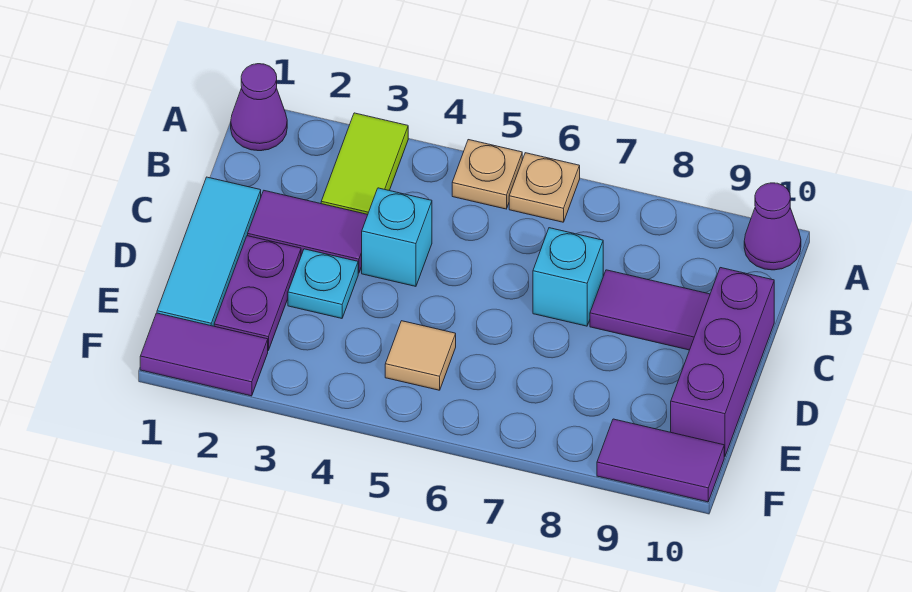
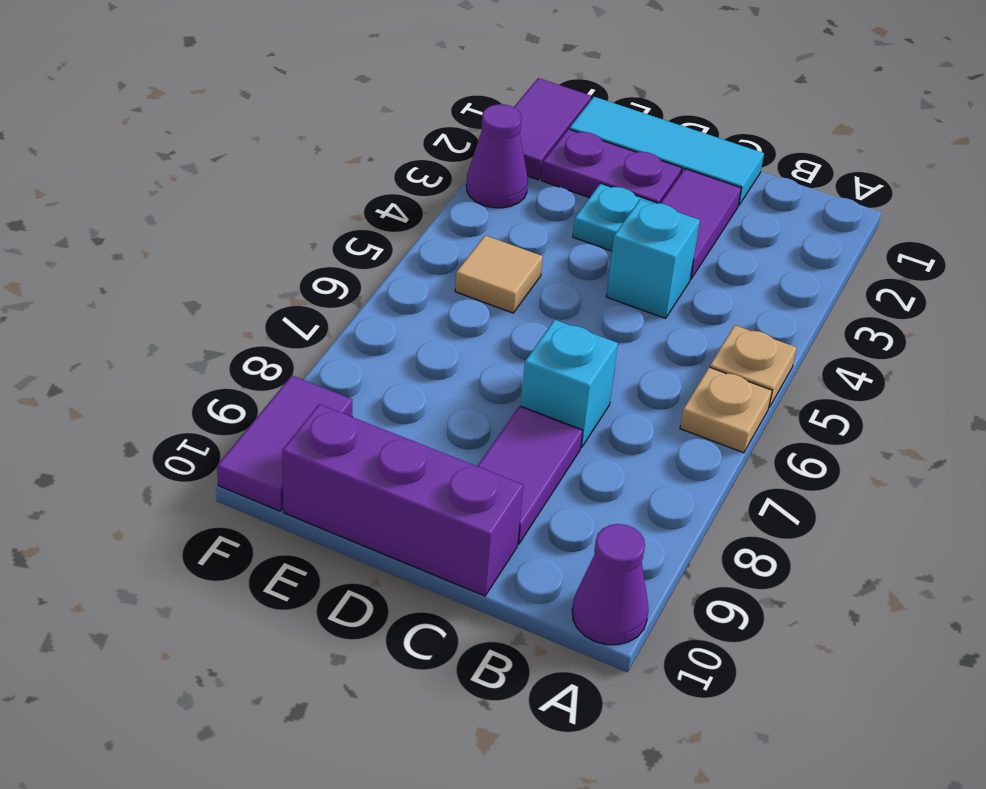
purple cone A1 level 1 -> purple cone F3 level 1
lime tile A3:B3 level 1 -> none

